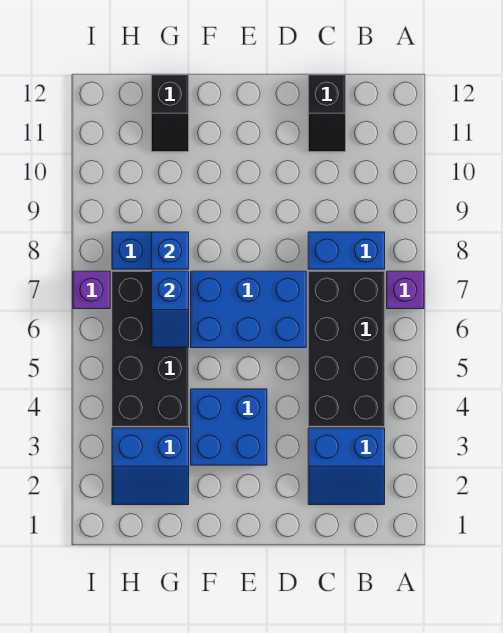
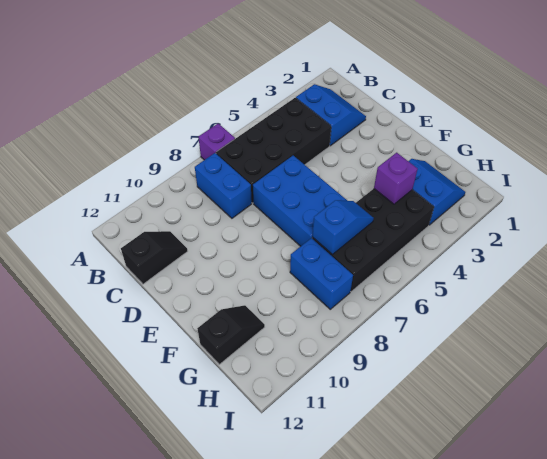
blue brick E3:F4 level 1 -> none
blue brick G8 level 2 -> none
purple brick I7 level 1 -> purple brick G4 level 2

